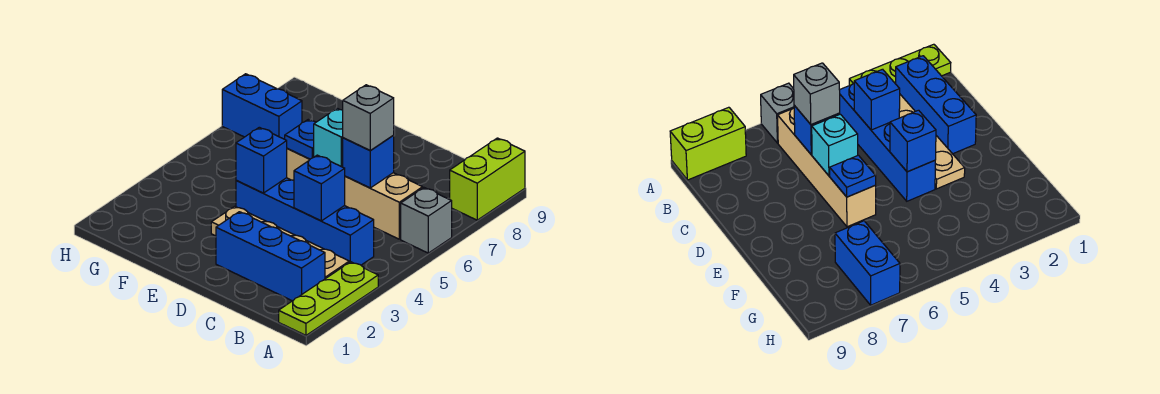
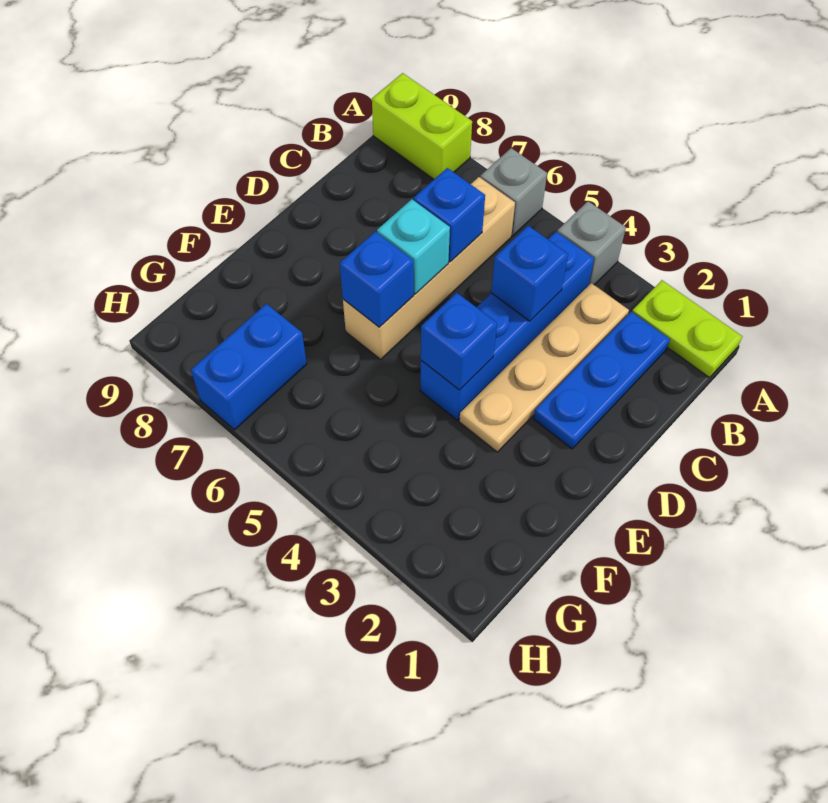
lime plate A1:A3 level 1 -> lime plate A1:A2 level 1
blue brick B2:D2 level 1 -> blue plate B2:D2 level 1
grey brick C6 level 3 -> grey brick A4 level 1
blue plate E6 level 2 -> blue brick E6 level 2

